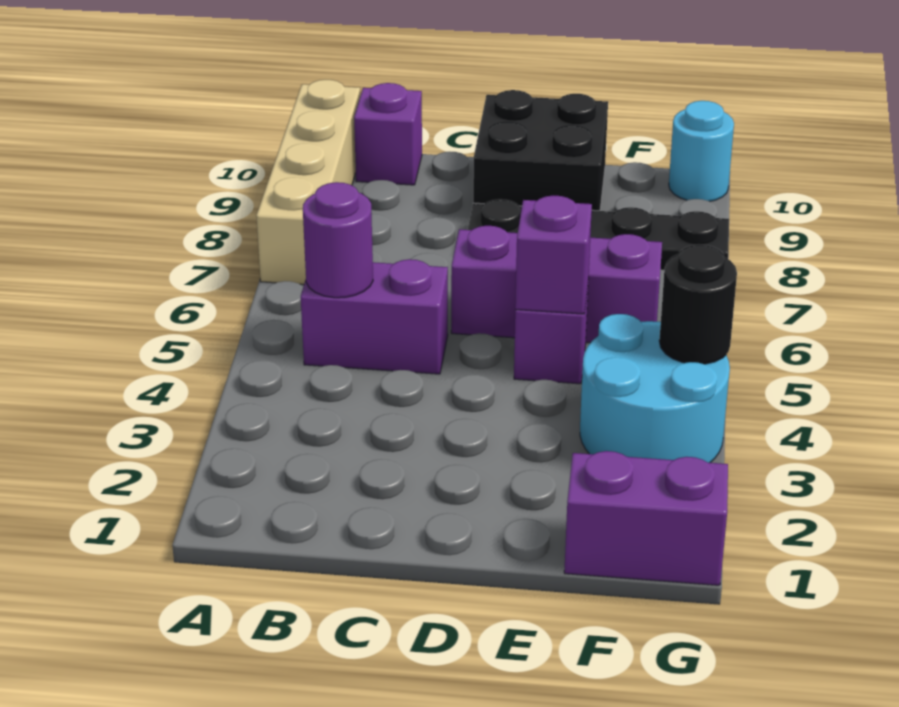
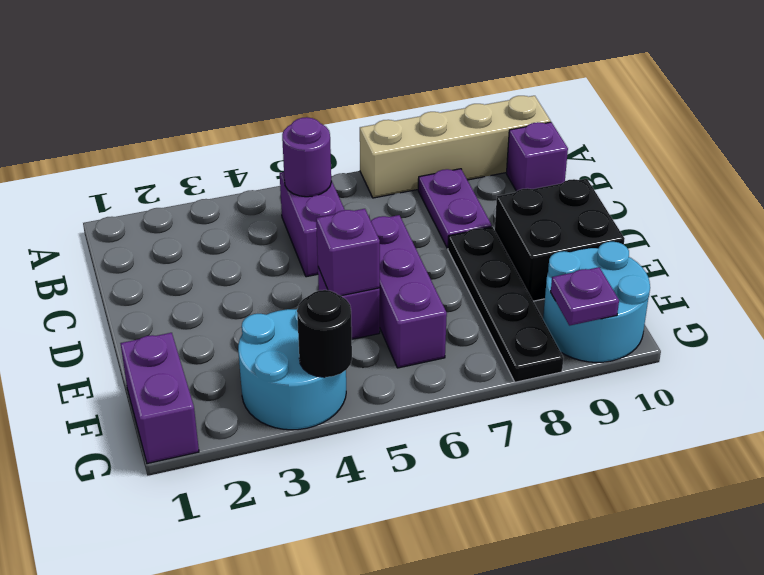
none -> purple plate B8:C8 level 1
none -> purple plate G9 level 2
cyan round brick G10 level 1 -> cyan round brick F9:G10 level 1

